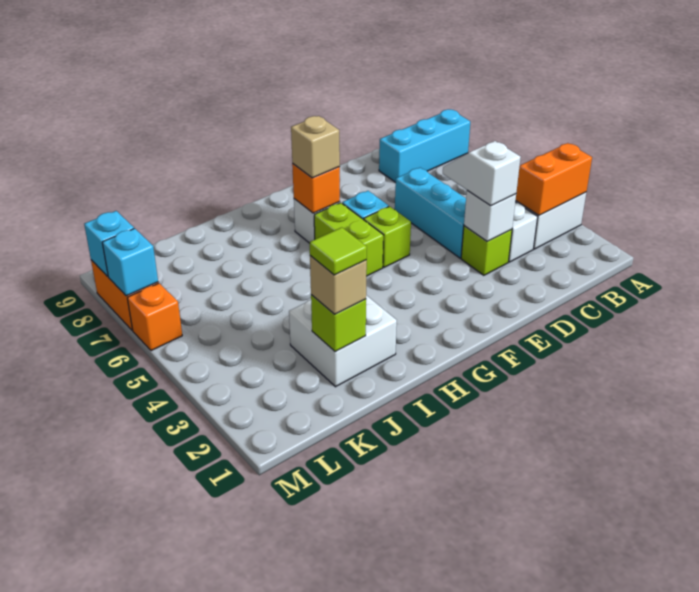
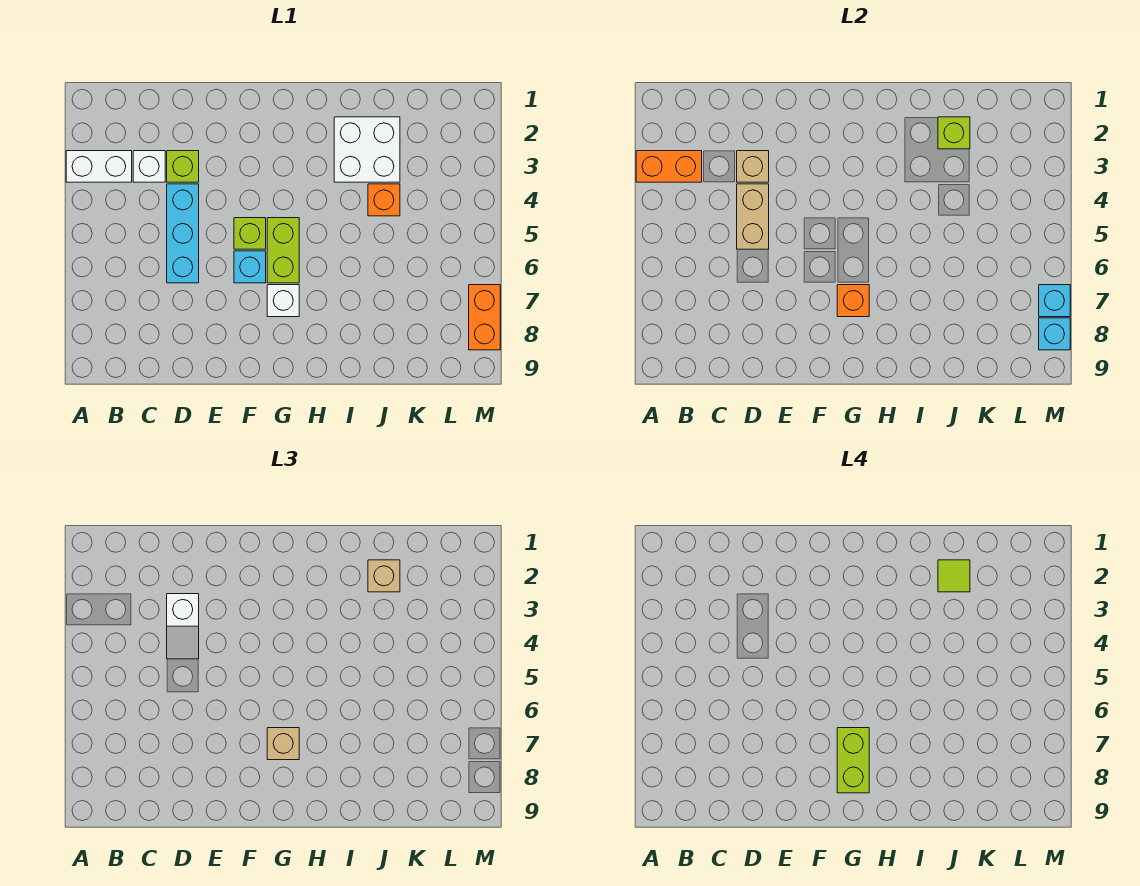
cyan brick A8:C8 level 1 -> none
white brick D3 level 2 -> tan brick D3 level 2
none -> tan brick D4:D5 level 2
none -> lime brick G7:G8 level 4
orange brick M6 level 1 -> orange brick J4 level 1

